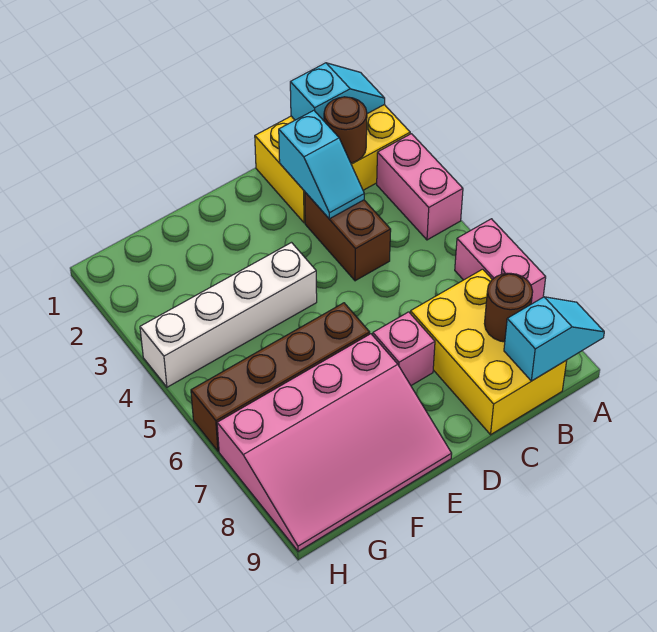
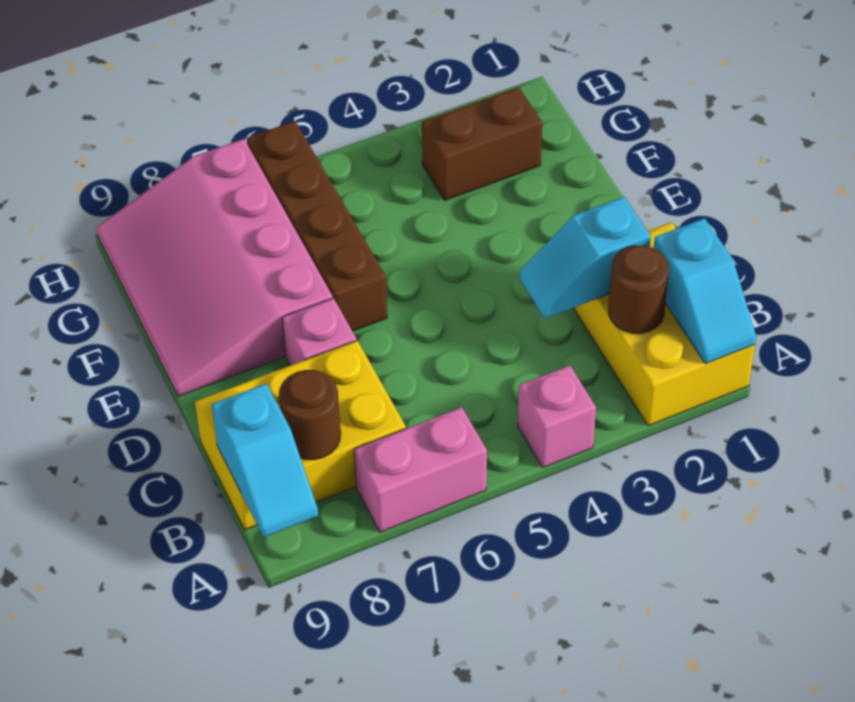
pink brick A3:A4 level 1 -> pink brick A4 level 1
brown brick C3:C4 level 1 -> brown brick G2:G3 level 1
white brick E4:H4 level 1 -> none

